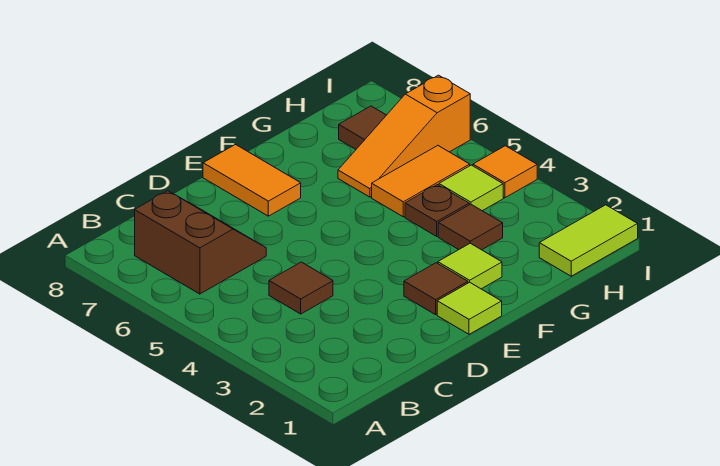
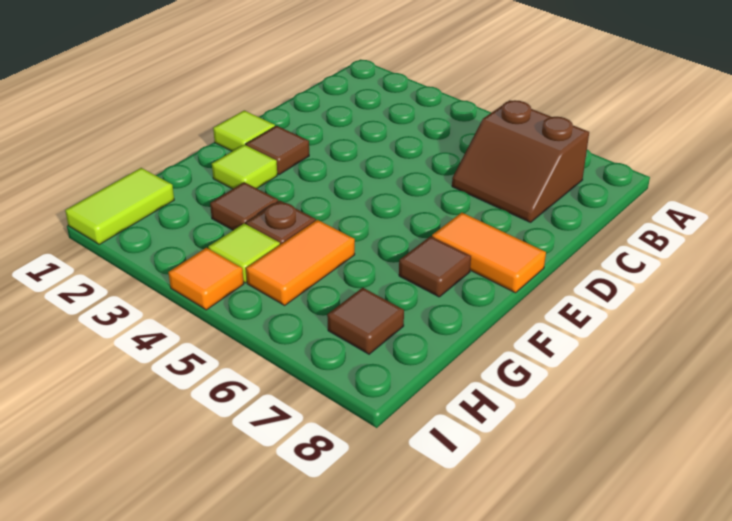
brown tile C4 level 1 -> brown tile F7 level 1
orange slope G6:I6 level 1 top I -> none

